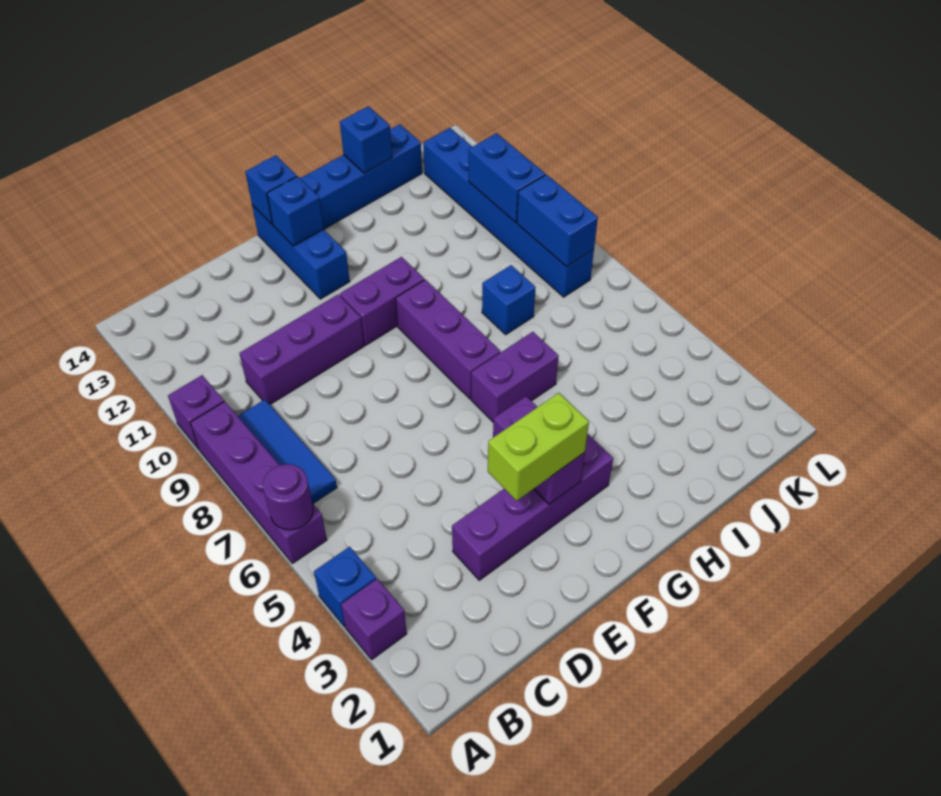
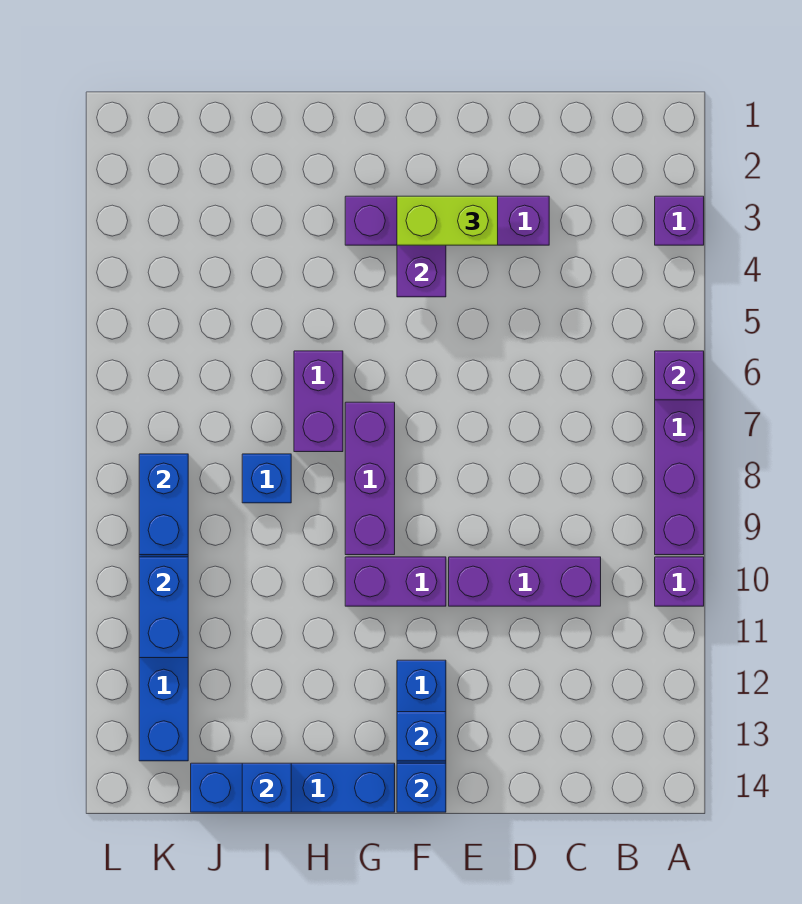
blue brick A4 level 1 -> none
purple round brick A6 level 2 -> purple brick A6 level 2
blue tile B7:B9 level 1 -> none
purple brick G6:H6 level 1 -> purple brick H6:H7 level 1

